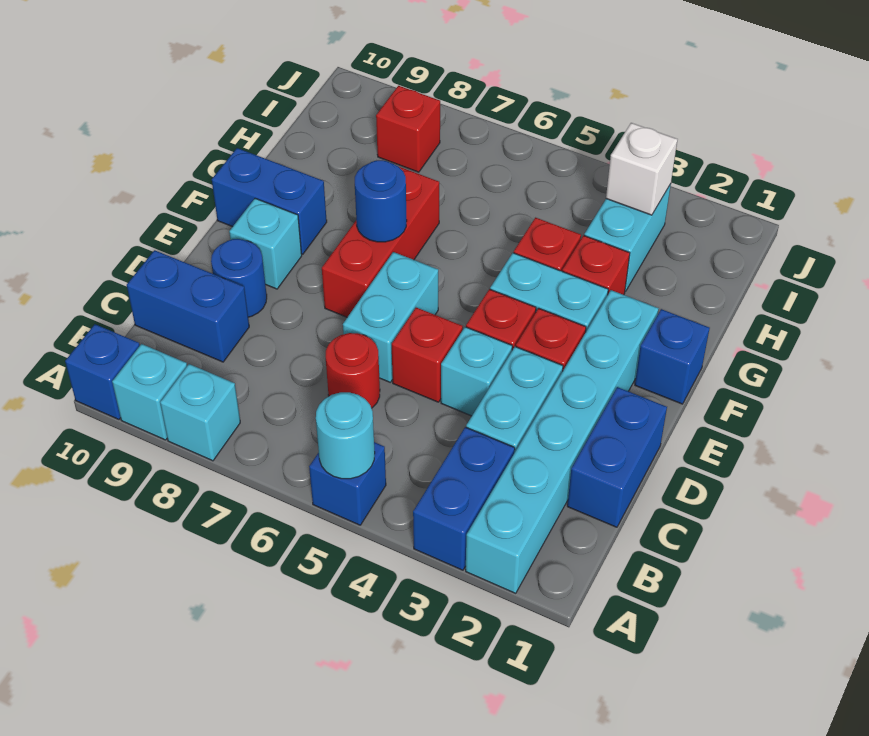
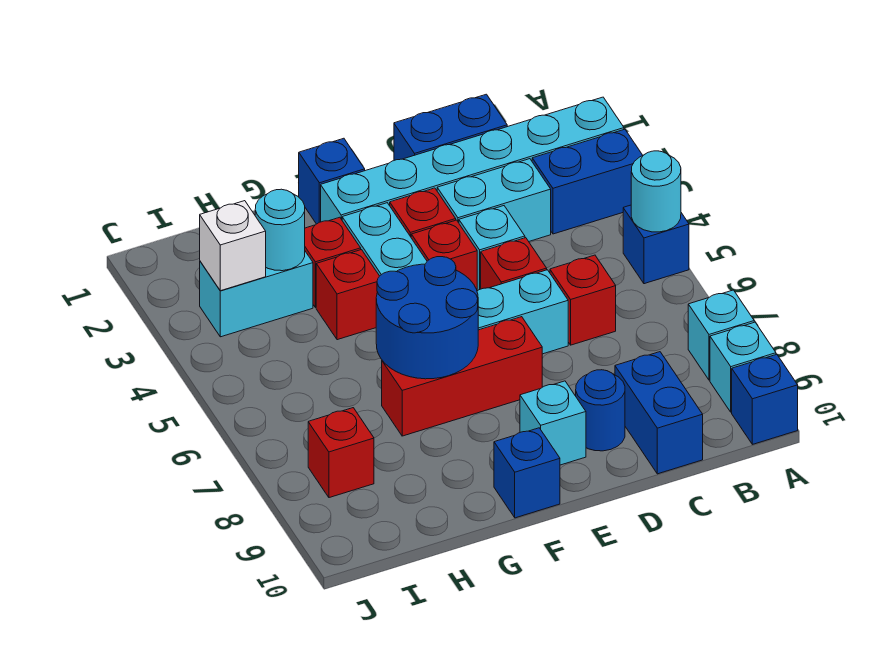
red round brick C6 level 1 -> red brick C6 level 1
blue round brick F7 level 2 -> blue round brick F6:G7 level 2
blue brick F9:F10 level 1 -> blue brick F10 level 1
none -> cyan round brick H3 level 2

